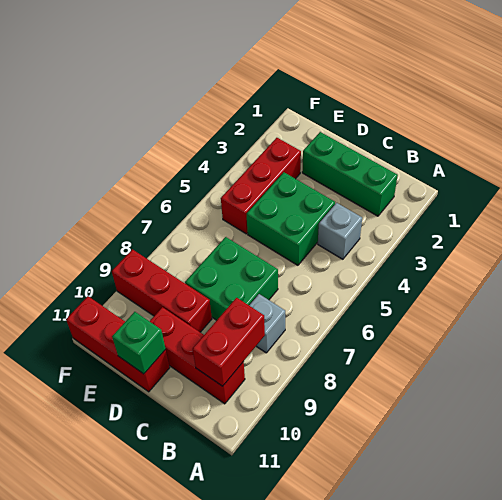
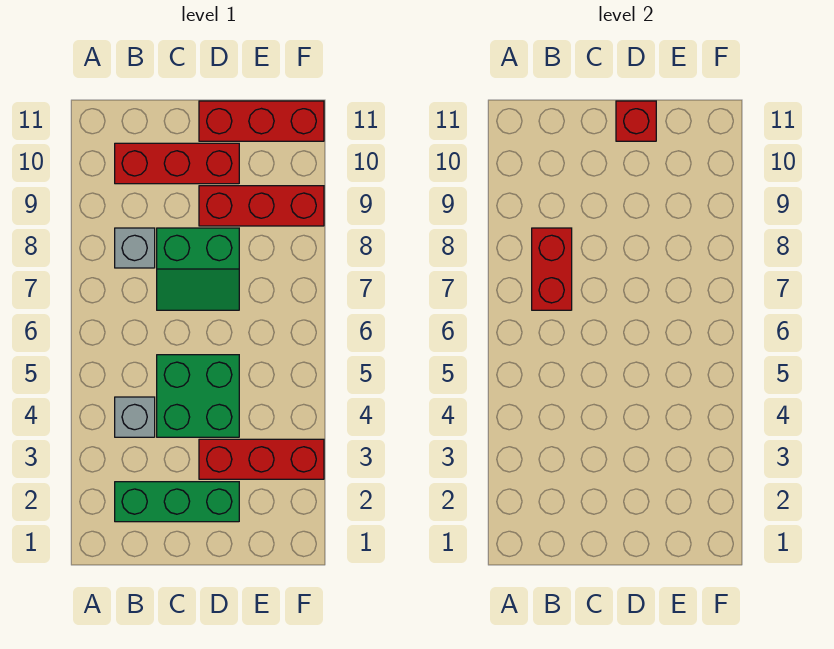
red brick B9:B10 level 2 -> red brick B7:B8 level 2
green brick C7:D8 level 1 -> green slope C7:D8 level 1 top 8
green brick D11 level 2 -> red brick D11 level 2
red brick E3:E5 level 1 -> red brick D3:F3 level 1

